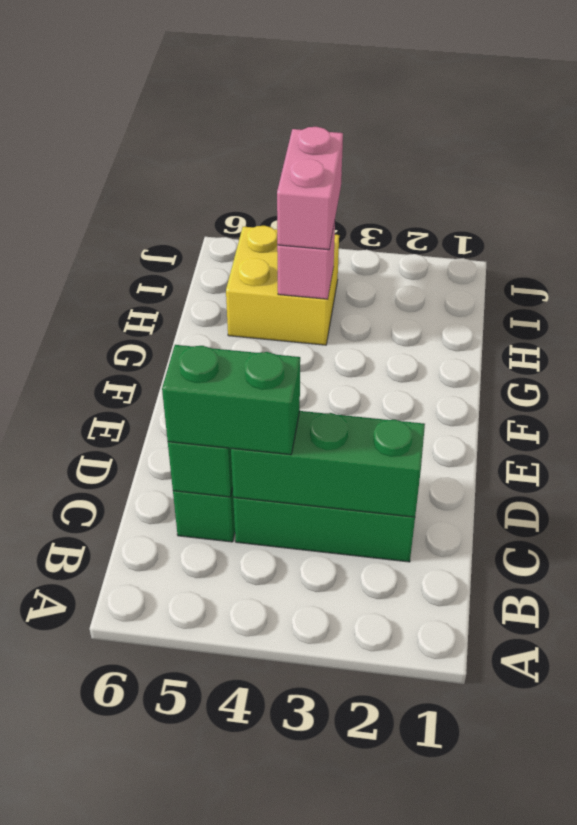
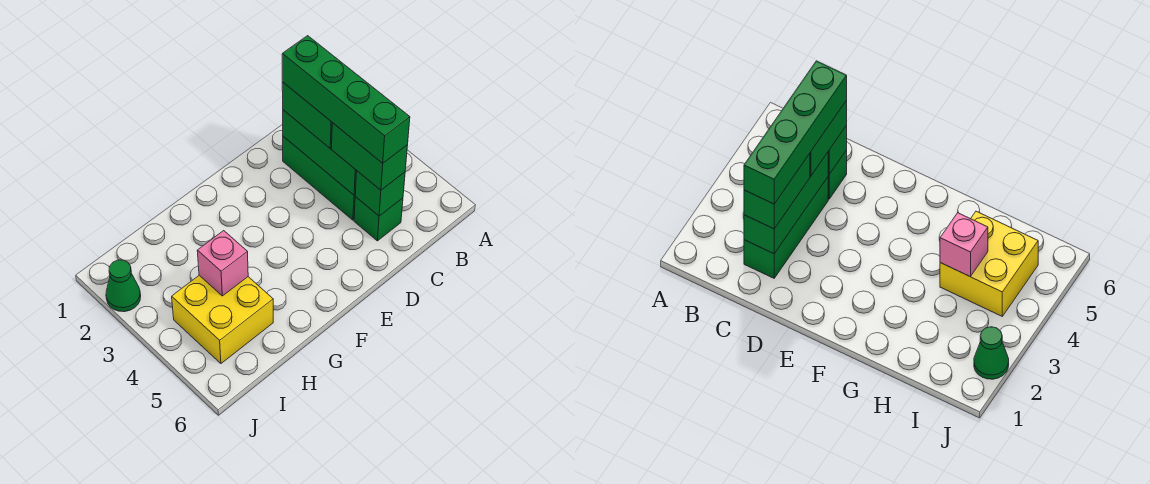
none -> green brick C2:C3 level 3
none -> green brick C2:C5 level 4
pink brick H4:I4 level 3 -> none
none -> green cone J2 level 1

